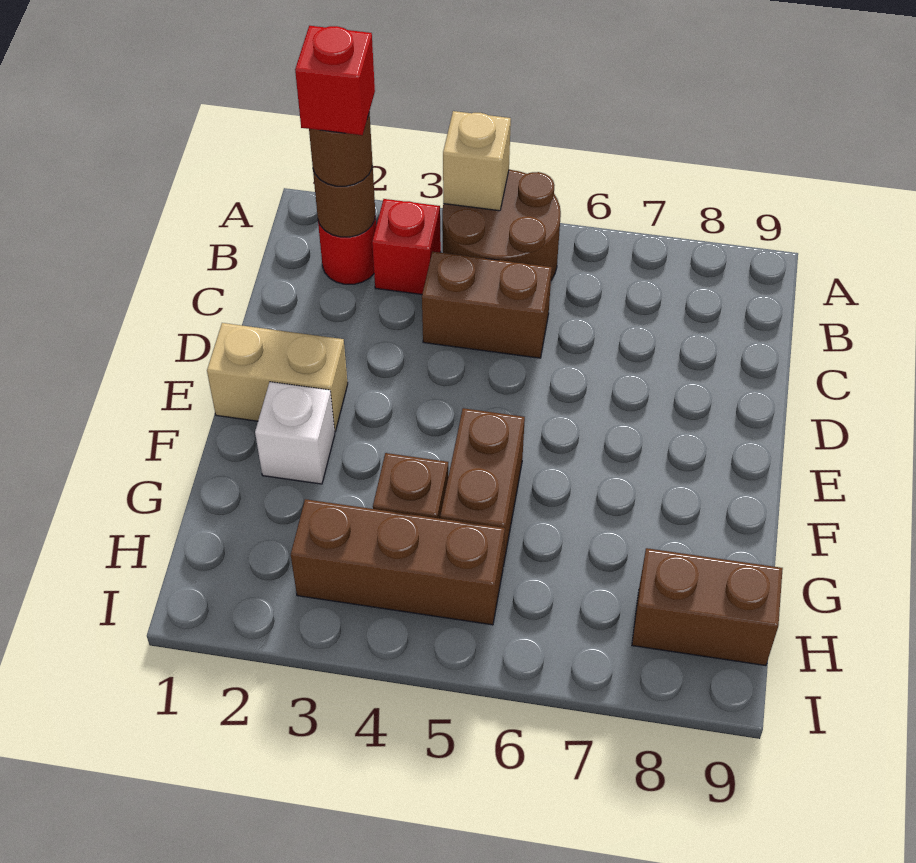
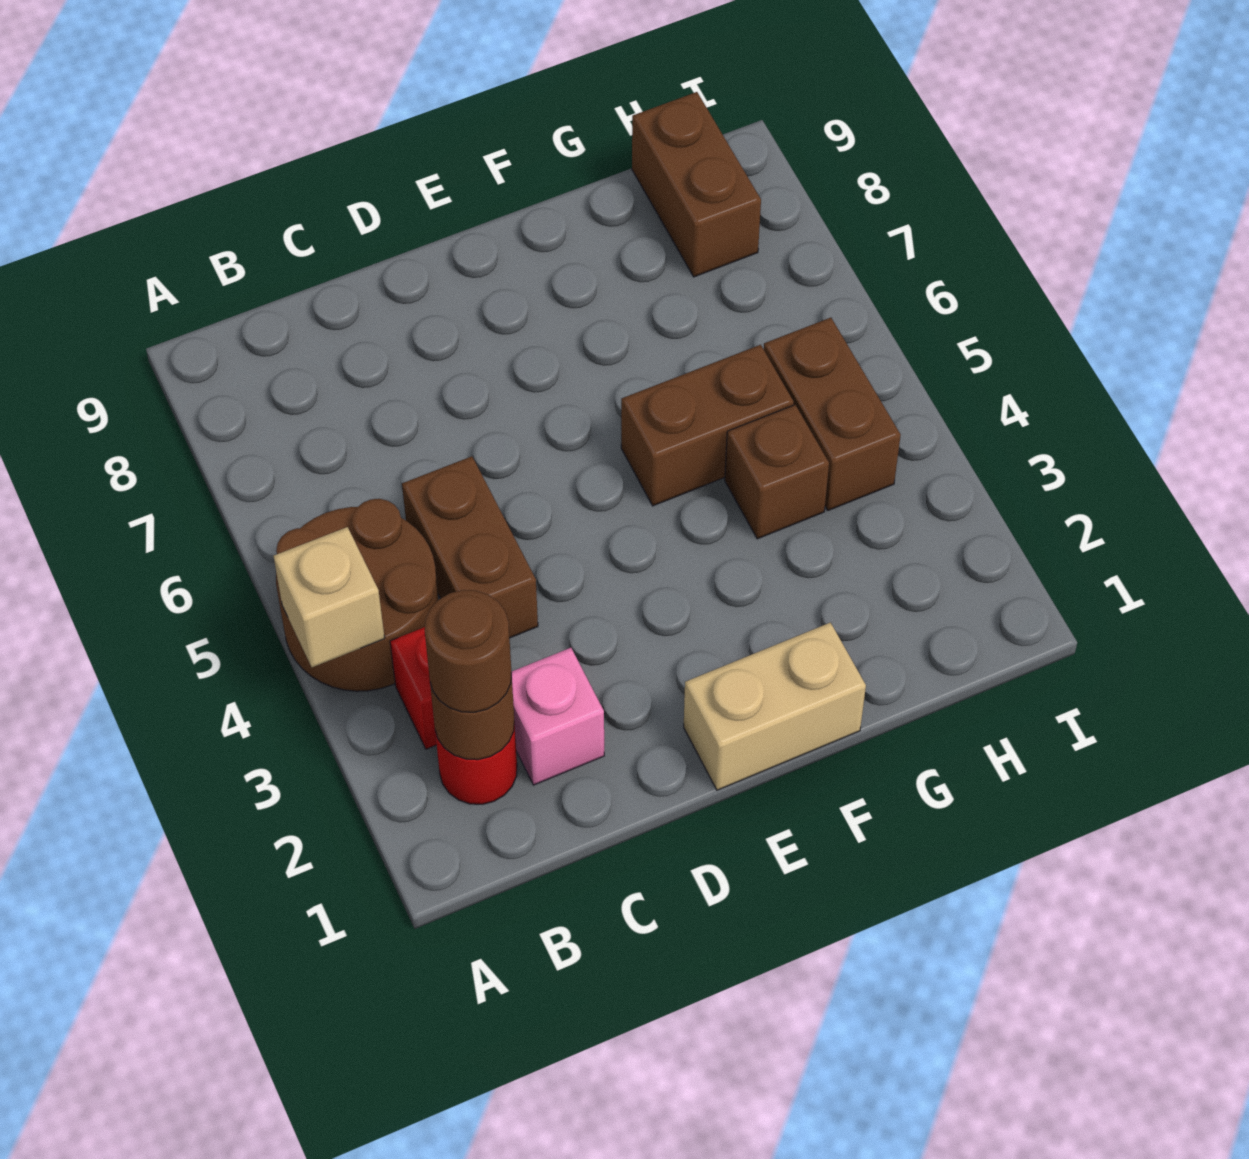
red brick B2 level 4 -> none
none -> pink brick C2 level 1
tan brick E1:E2 level 1 -> tan brick E1:F1 level 1
white brick F2 level 1 -> none
brown brick H3:H5 level 1 -> brown brick H4:H5 level 1

